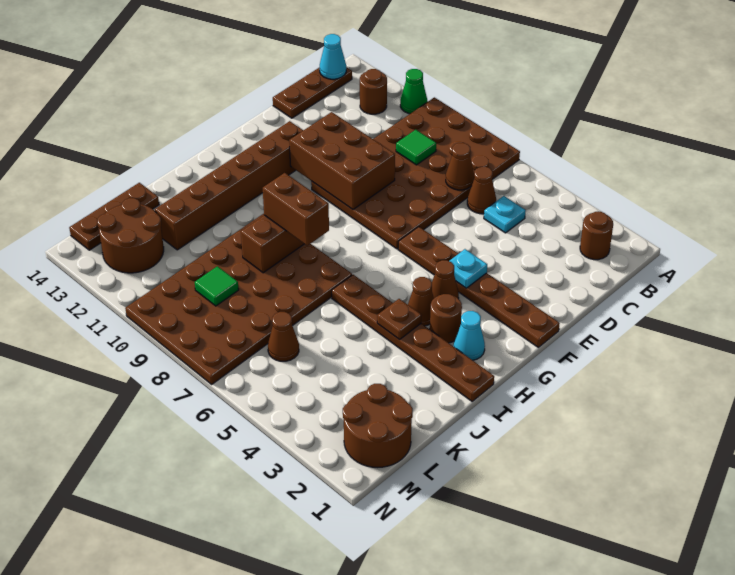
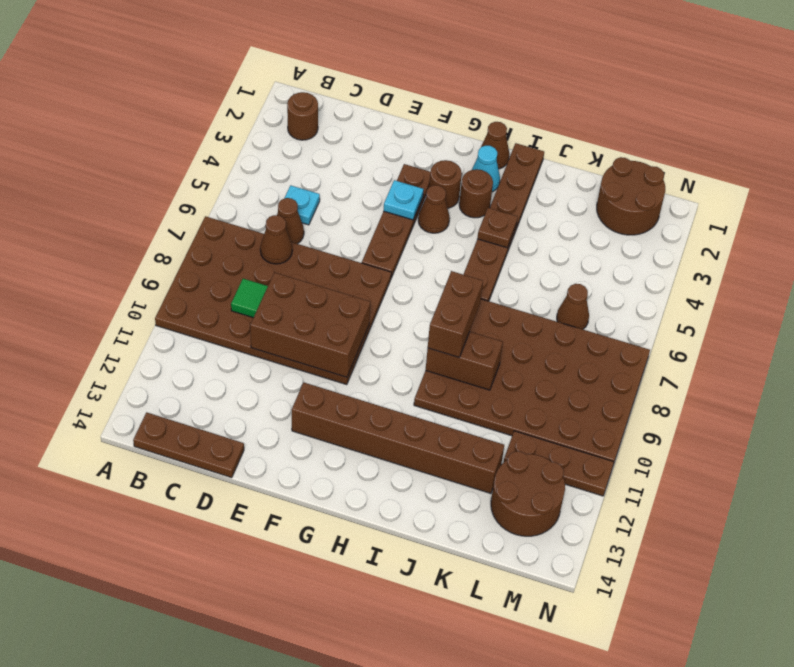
green cone A11 level 1 -> none
brown round brick B12 level 1 -> brown round brick G3 level 1
cyan cone B14 level 2 -> none
brown brick E9:F11 level 2 -> brown brick D9:F10 level 2
brown plate F1:F6 level 1 -> brown plate F3:F6 level 1
brown cone H4 level 1 -> brown cone H1 level 1
brown plate K14:M14 level 1 -> brown plate L11:N11 level 1
green tile L9 level 2 -> none

